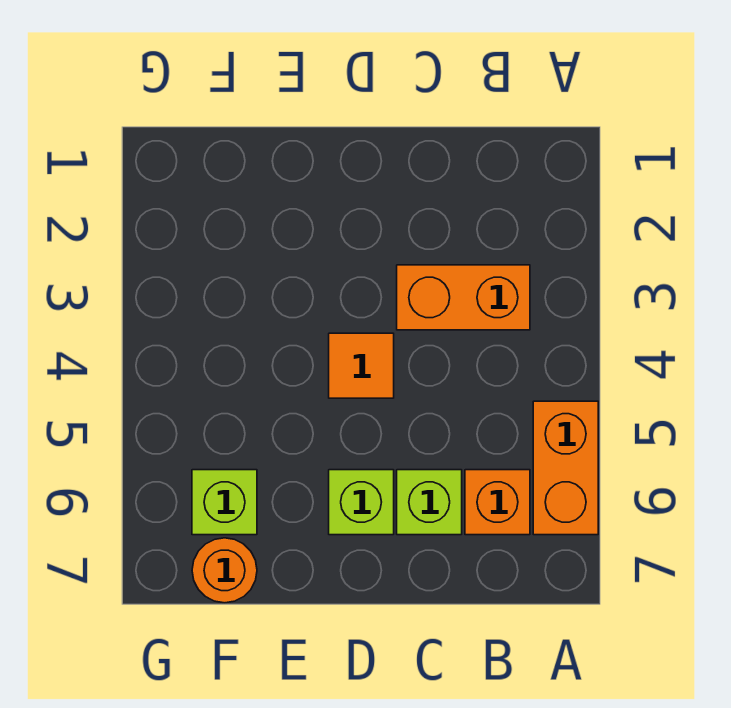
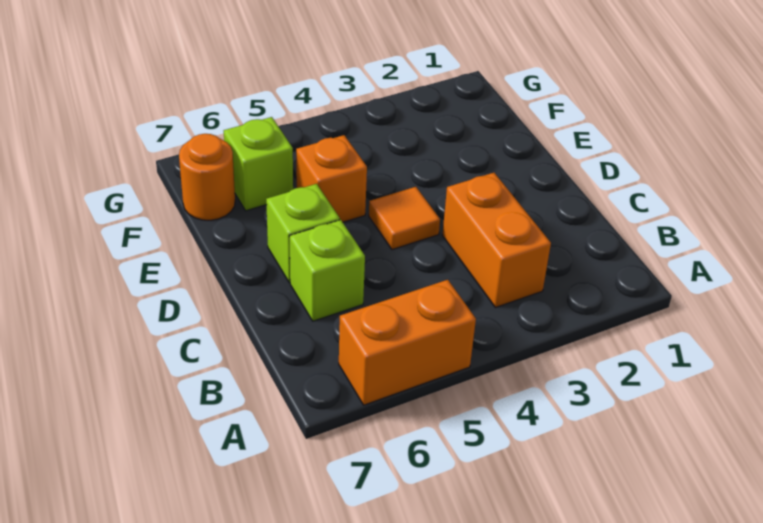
orange brick B6 level 1 -> orange brick E5 level 1

